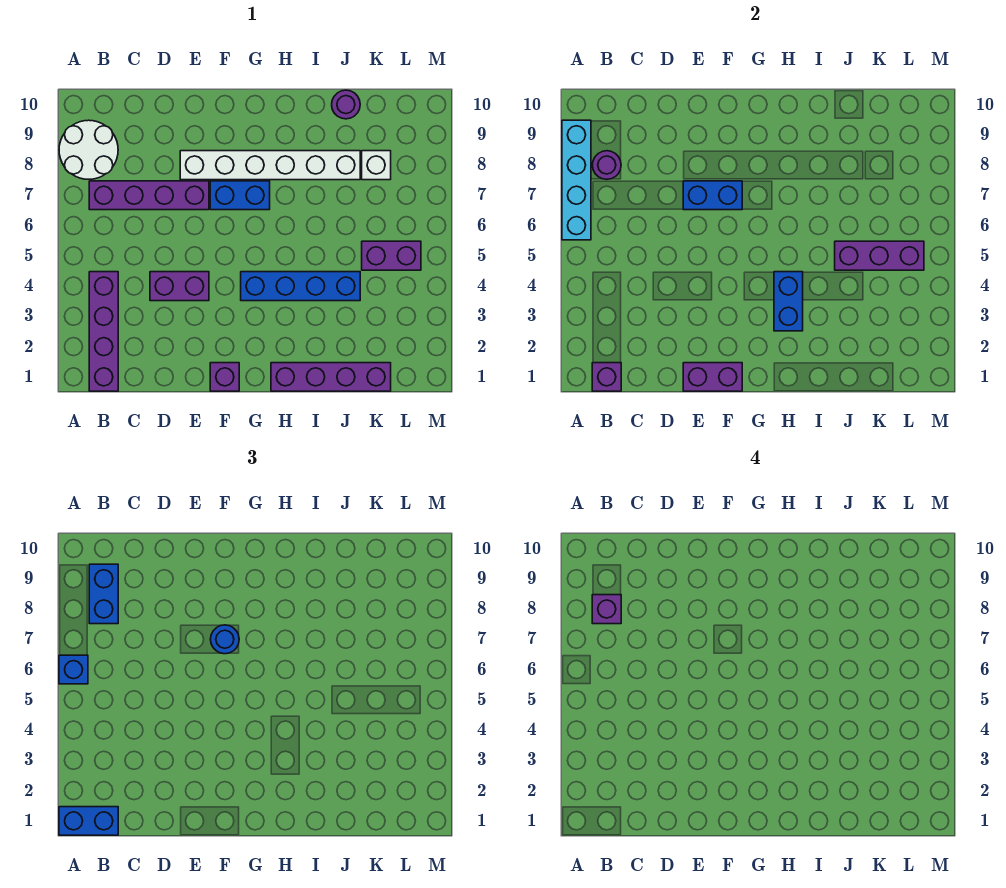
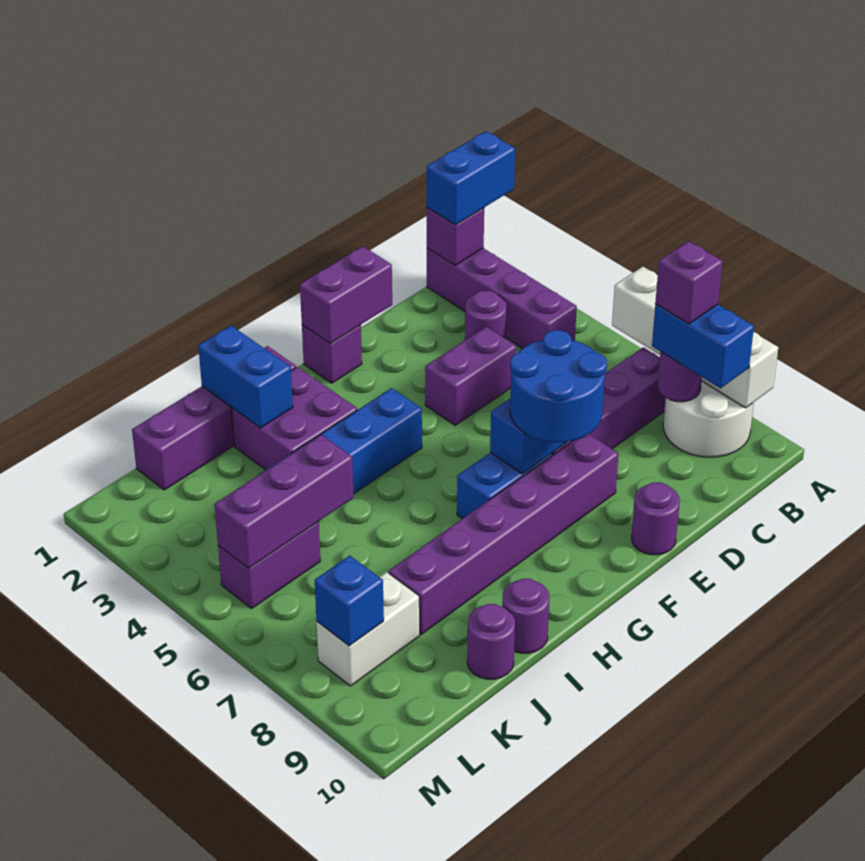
cyan brick A6:A9 level 2 -> white brick A6:A9 level 2
blue brick A6 level 3 -> blue brick L8 level 2
none -> purple round brick C3 level 1
white brick E8:J8 level 1 -> purple brick E8:J8 level 1
none -> purple round brick E10 level 1
blue round brick F7 level 3 -> blue round brick E7:F8 level 3
none -> purple brick H2:I3 level 1
blue brick H3:H4 level 2 -> blue brick I1:I2 level 2
none -> purple round brick I10 level 1
white brick K8 level 1 -> white brick K8:L8 level 1

